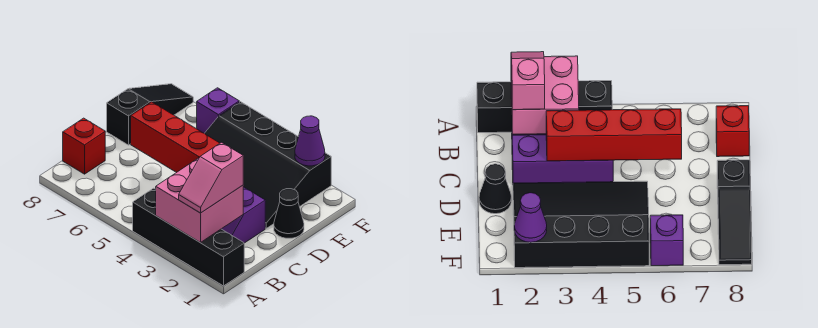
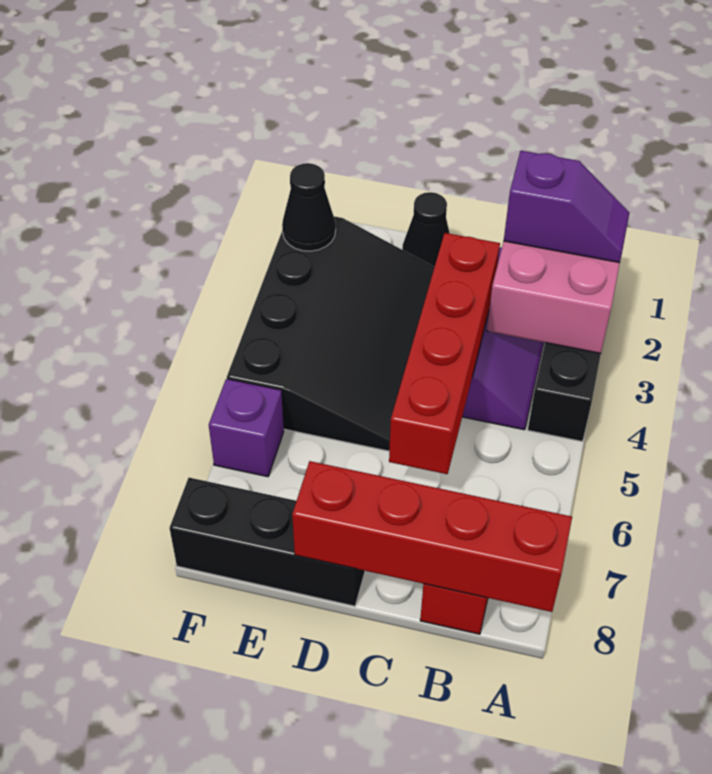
pink slope A2:B2 level 3 top B -> purple slope A2:B2 level 3 top B
none -> red brick A8:D8 level 2
black slope D8:F8 level 1 top D -> black brick D8:F8 level 1
purple cone F2 level 2 -> black cone F2 level 2

